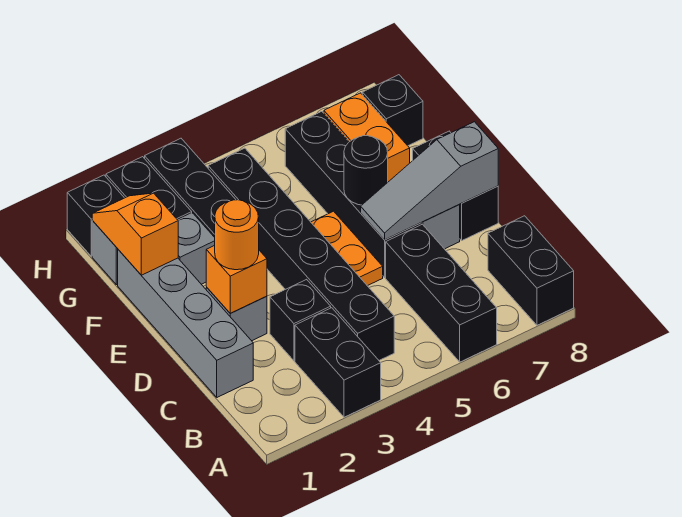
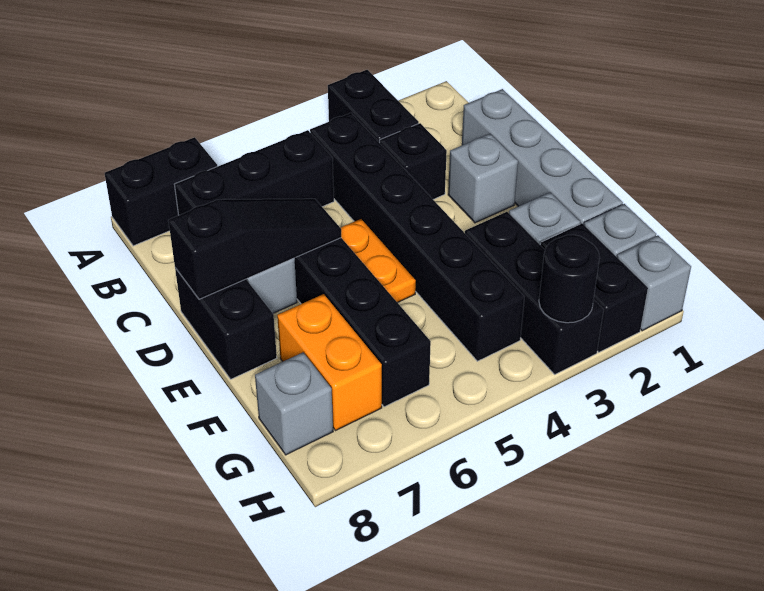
black brick A6:C6 level 1 -> black brick B5:B7 level 1
black brick A8:B8 level 1 -> black brick A7:A8 level 1
orange brick D2 level 2 -> none
orange round brick D2 level 3 -> none
grey slope D6:D8 level 2 top 8 -> black slope D6:D8 level 2 top 8
black round brick E6 level 2 -> black round brick H3 level 2
orange slope F1:G1 level 2 top F -> none
black brick G8 level 1 -> grey brick G8 level 1
black brick H1 level 1 -> grey brick H1 level 1

